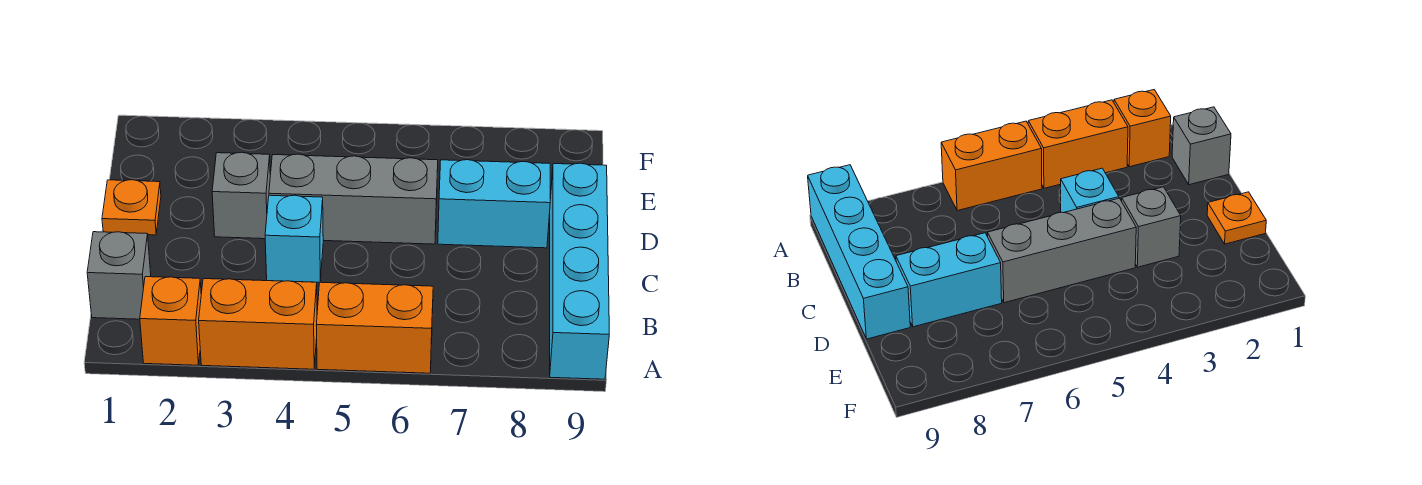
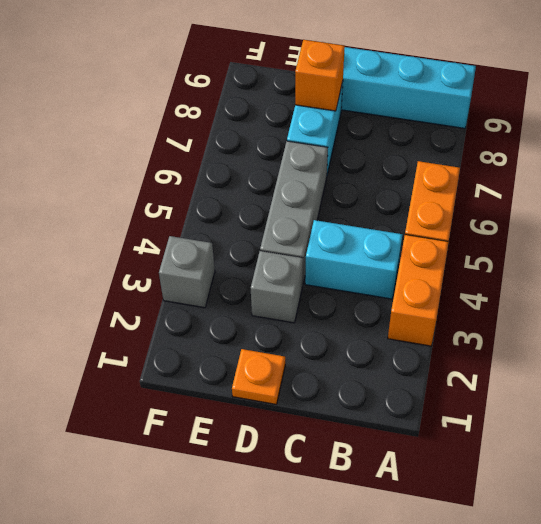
orange brick A2 level 1 -> orange brick D8 level 2
grey brick B1 level 1 -> grey brick F3 level 1
cyan brick C4 level 1 -> cyan brick B4:C4 level 1

